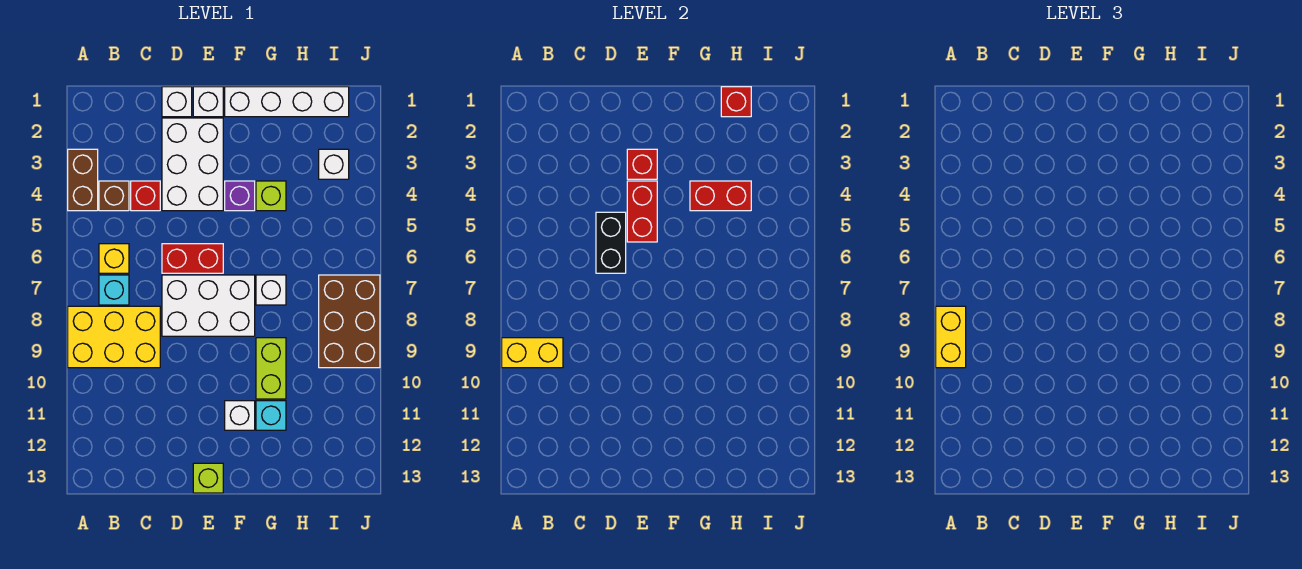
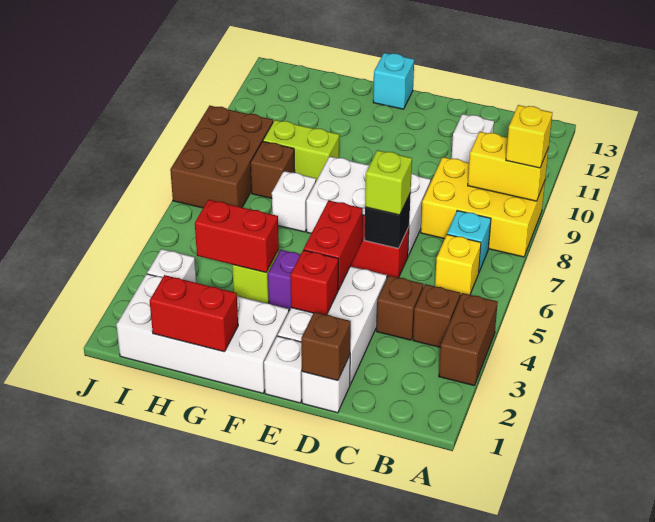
yellow brick A8:A9 level 3 -> yellow brick A9 level 3
red brick C4 level 1 -> brown brick C4 level 1
none -> brown brick D1 level 2
black brick D5:D6 level 2 -> black brick D6 level 2
lime brick E13 level 1 -> lime brick D6 level 3
white brick F1:I1 level 1 -> white brick F1:I2 level 1
white brick F11 level 1 -> white brick C11 level 1
lime brick G9:G10 level 1 -> lime brick G9:H9 level 1
cyan brick G11 level 1 -> cyan brick F13 level 1
red brick H1 level 2 -> red brick G1:H1 level 2
none -> brown brick H8 level 1

